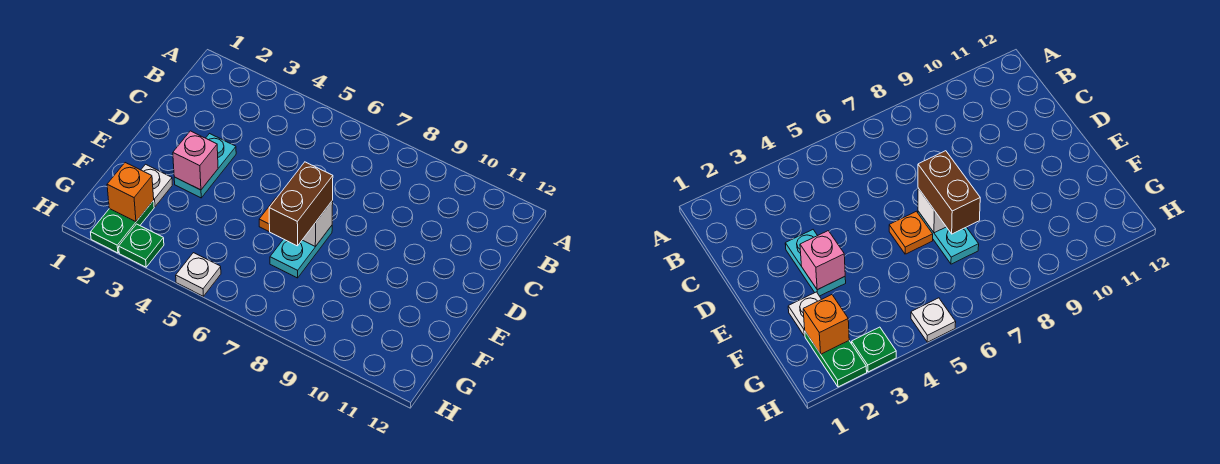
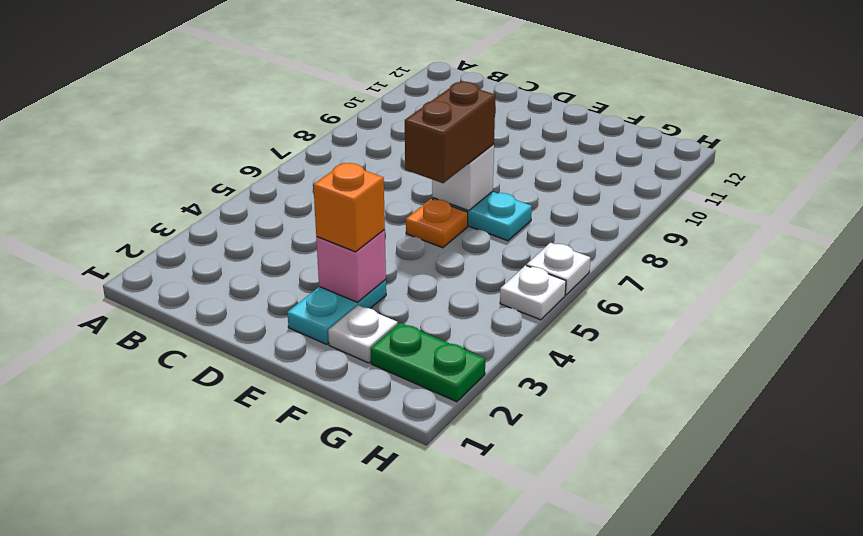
cyan plate D3:E3 level 1 -> cyan plate E2:E3 level 1
brown brick E7:F7 level 3 -> brown brick E6:E7 level 3
orange brick G2 level 2 -> orange brick E3 level 3
green plate H3 level 1 -> none
none -> white plate H6 level 1

